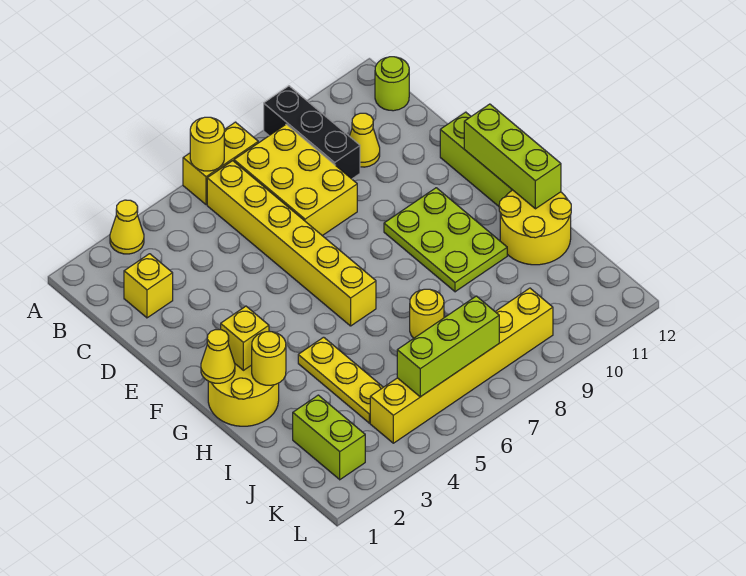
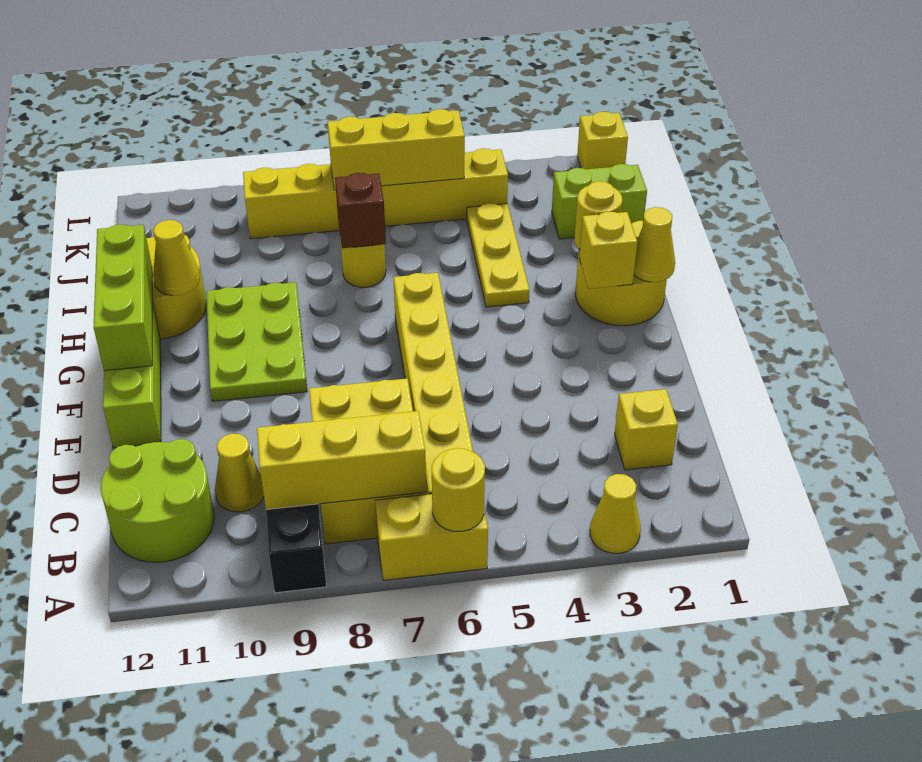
none -> yellow brick B7:B9 level 2
lime round brick B12 level 1 -> lime round brick B11:C12 level 1
none -> yellow cone H11 level 2
none -> brown brick I7 level 2
lime brick J2:K2 level 1 -> lime brick J1:J2 level 1
lime brick K5:K7 level 2 -> yellow brick K5:K7 level 2
none -> yellow brick L1 level 1

